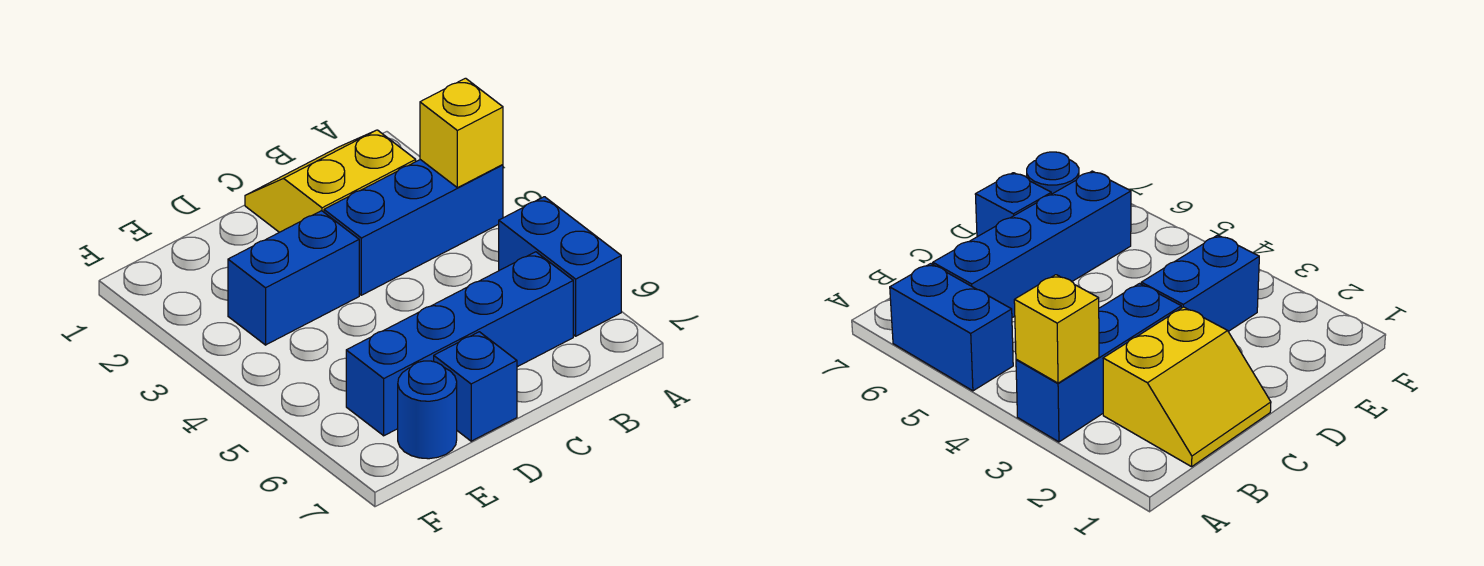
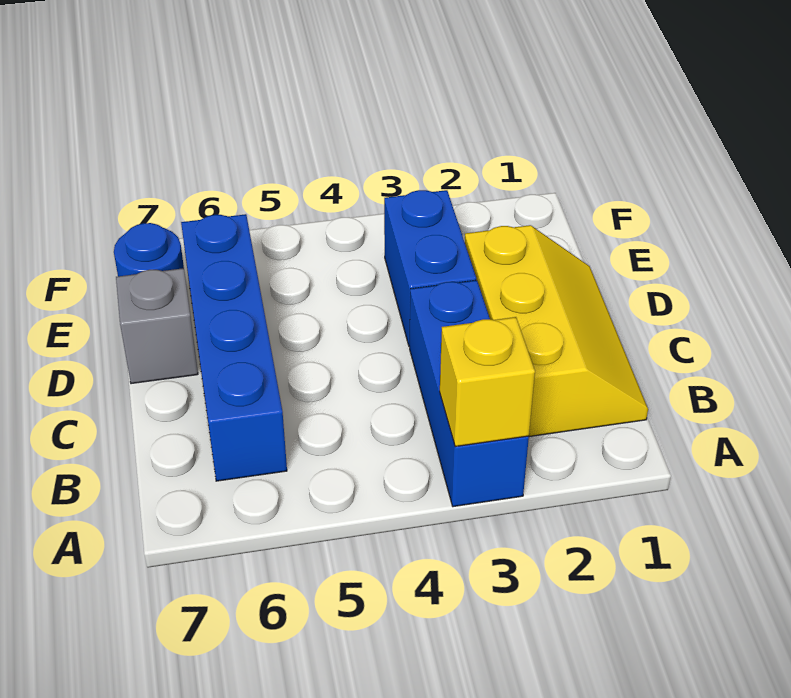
blue brick A5:A6 level 1 -> none
yellow slope B1:C2 level 1 top 2 -> yellow slope B1:D2 level 1 top 2
blue brick D7 level 1 -> grey brick D7 level 1

